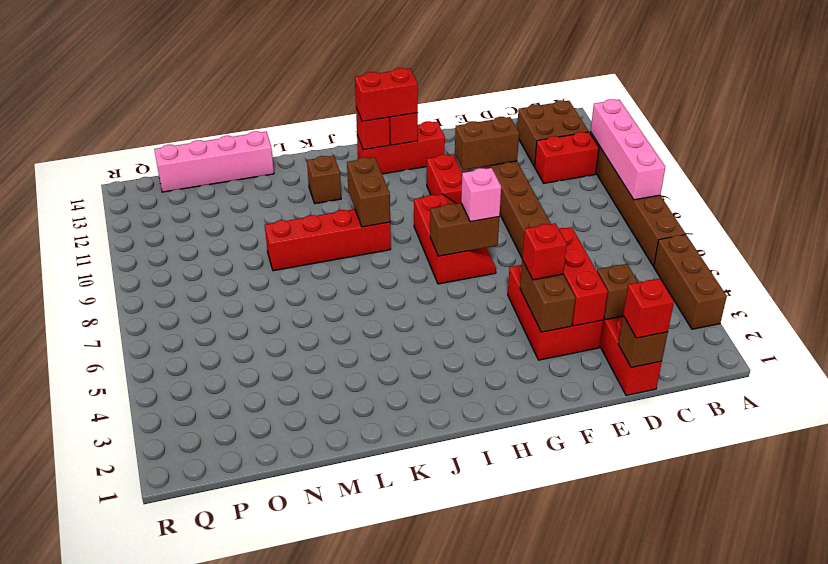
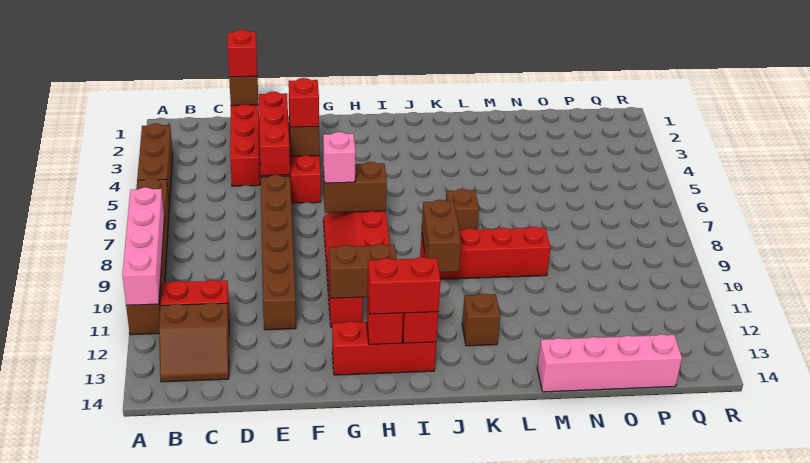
brown brick B12:C13 level 1 -> brown slope B12:C13 level 1 top 12
brown brick D3 level 2 -> brown brick K7 level 1
brown brick E11:F11 level 2 -> brown brick G11:H11 level 2

